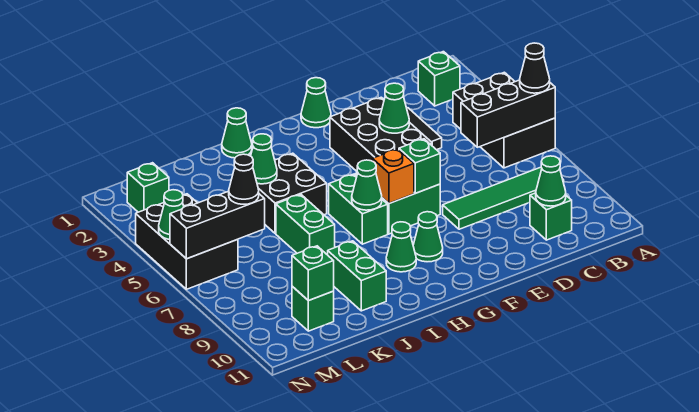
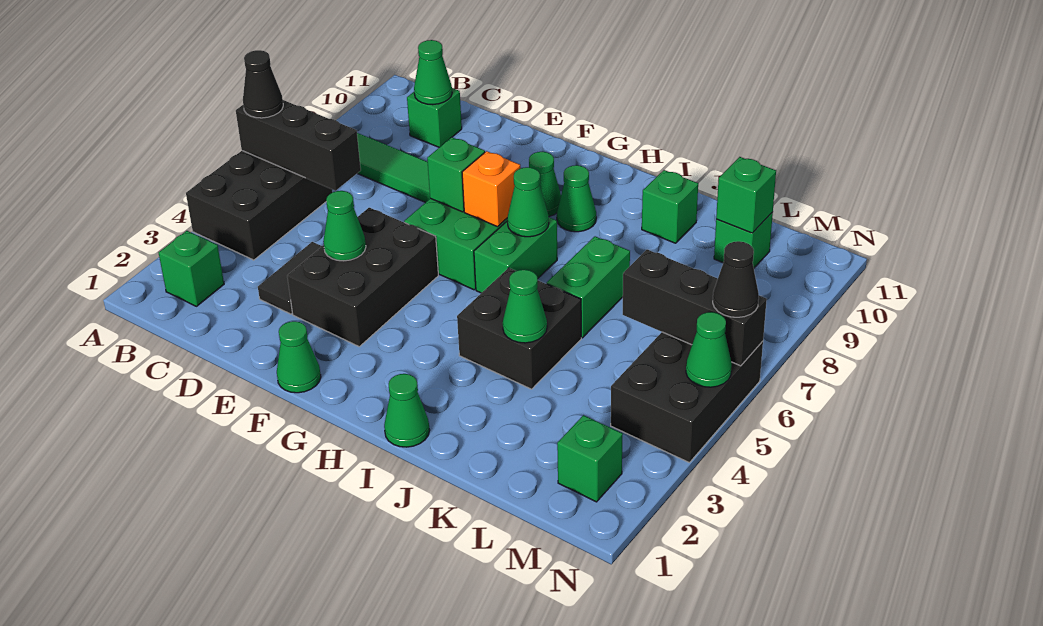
green brick J9:J10 level 1 -> green brick J10 level 1
black cone L6 level 3 -> black cone N6 level 3

